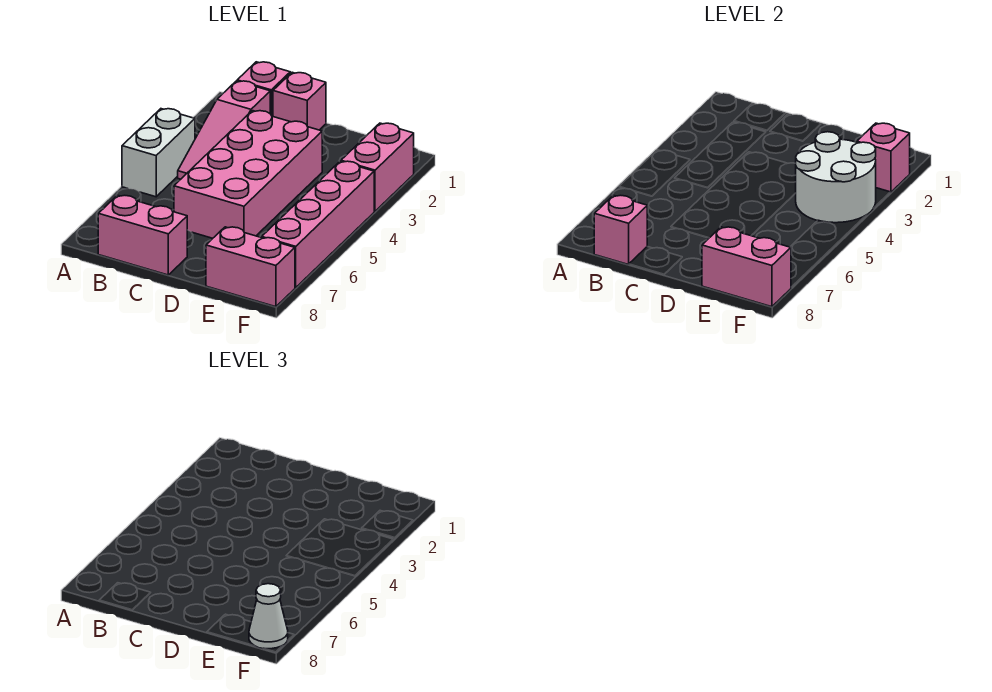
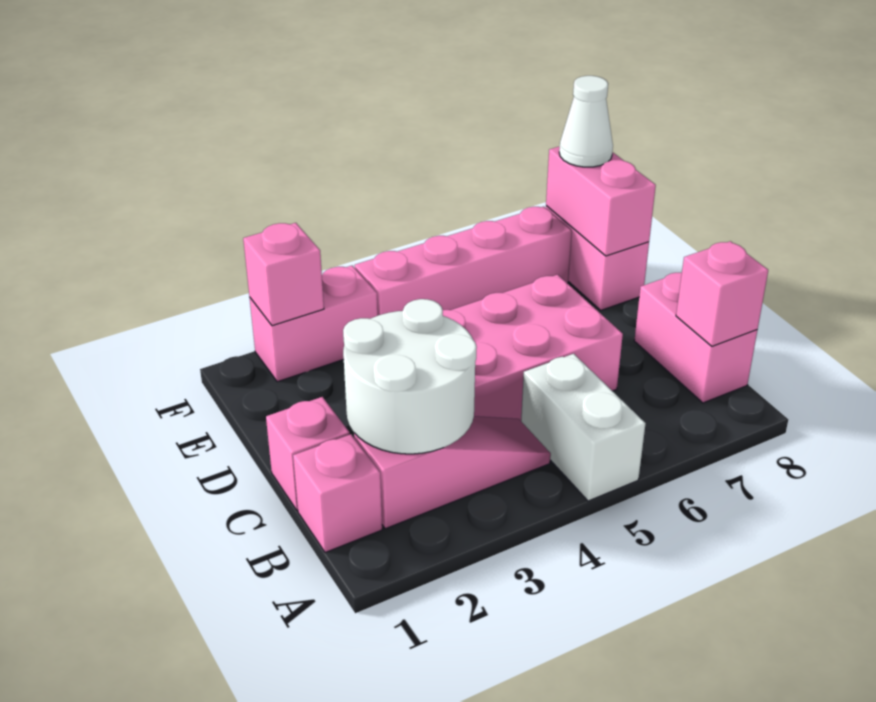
white brick A4:A5 level 1 -> white brick A5:B5 level 1
white round brick E3:F4 level 2 -> white round brick B2:C3 level 2

